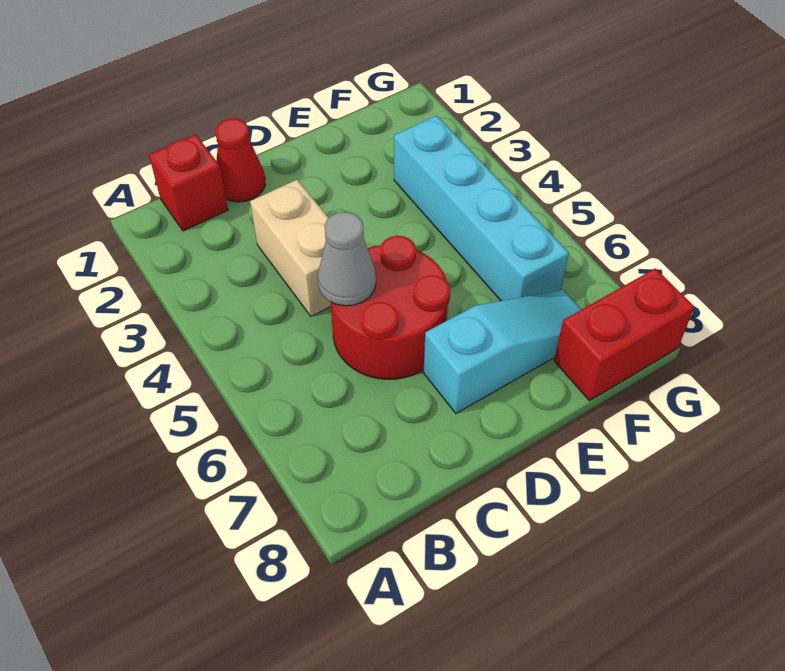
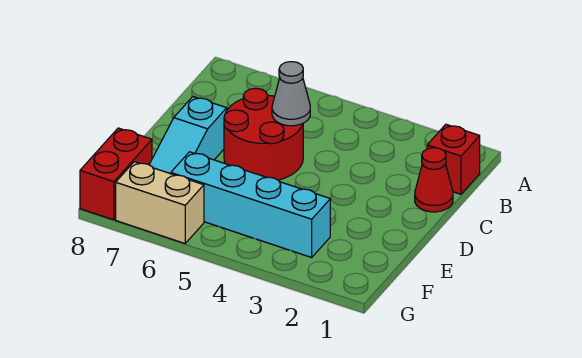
tan brick C3:C4 level 1 -> tan brick G6:G7 level 1

